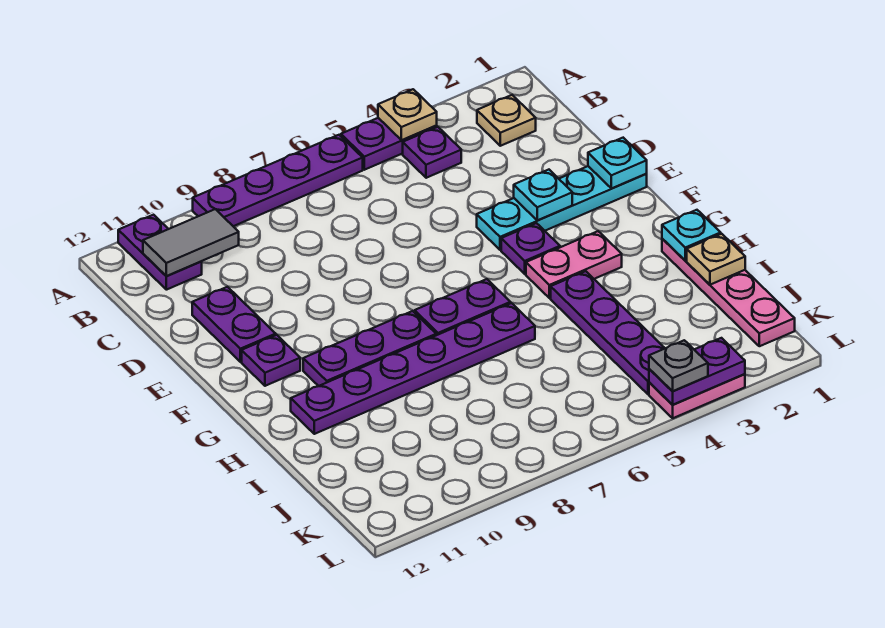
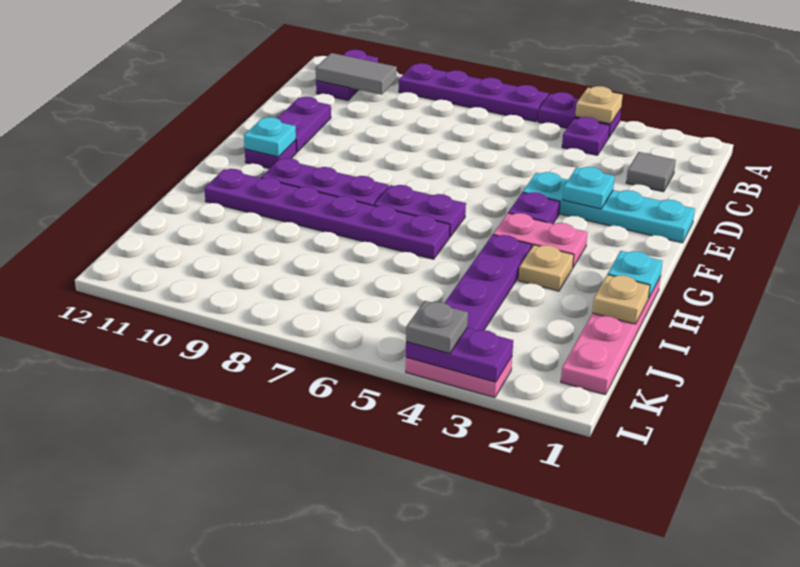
tan plate B2 level 1 -> tan plate H3 level 1
none -> grey tile C2 level 1
cyan plate E1 level 2 -> cyan plate F11 level 2

